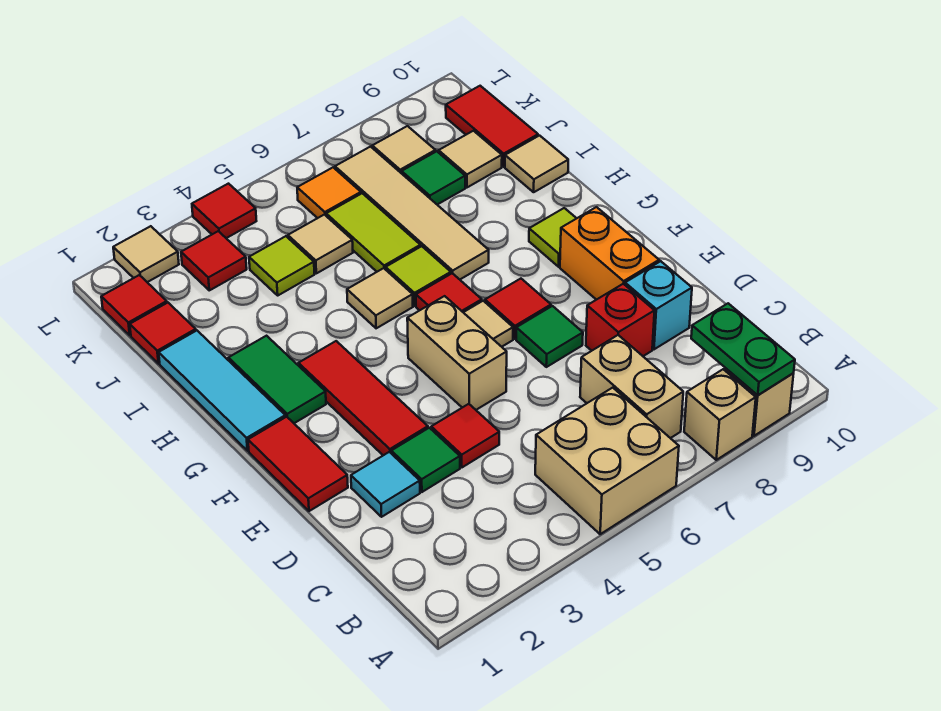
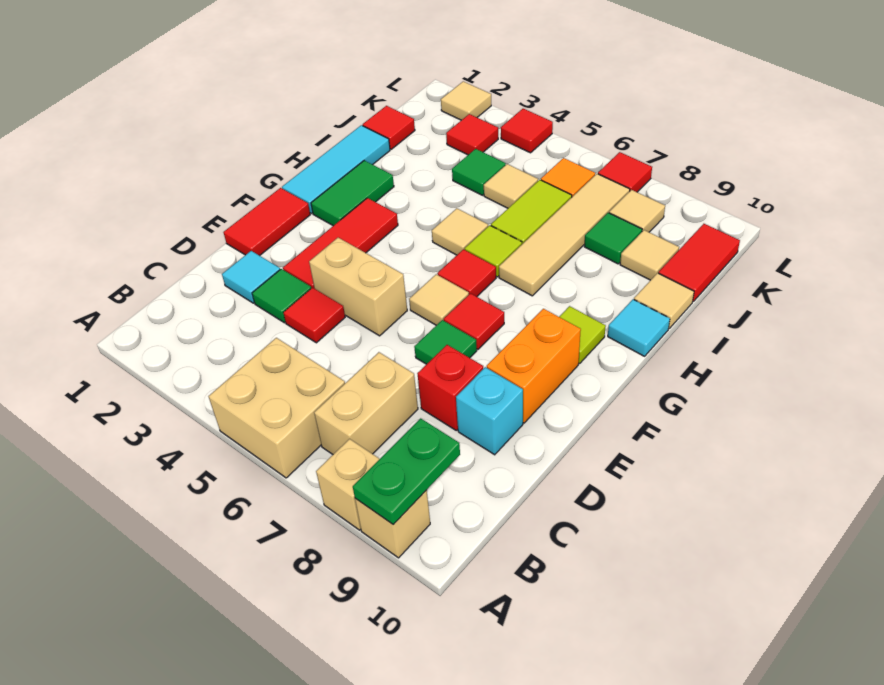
tan brick E5:F5 level 1 -> tan brick E4:E5 level 1
none -> cyan tile H10 level 1
lime tile J4 level 1 -> green tile J4 level 1
red tile K1 level 1 -> red tile L7 level 1

